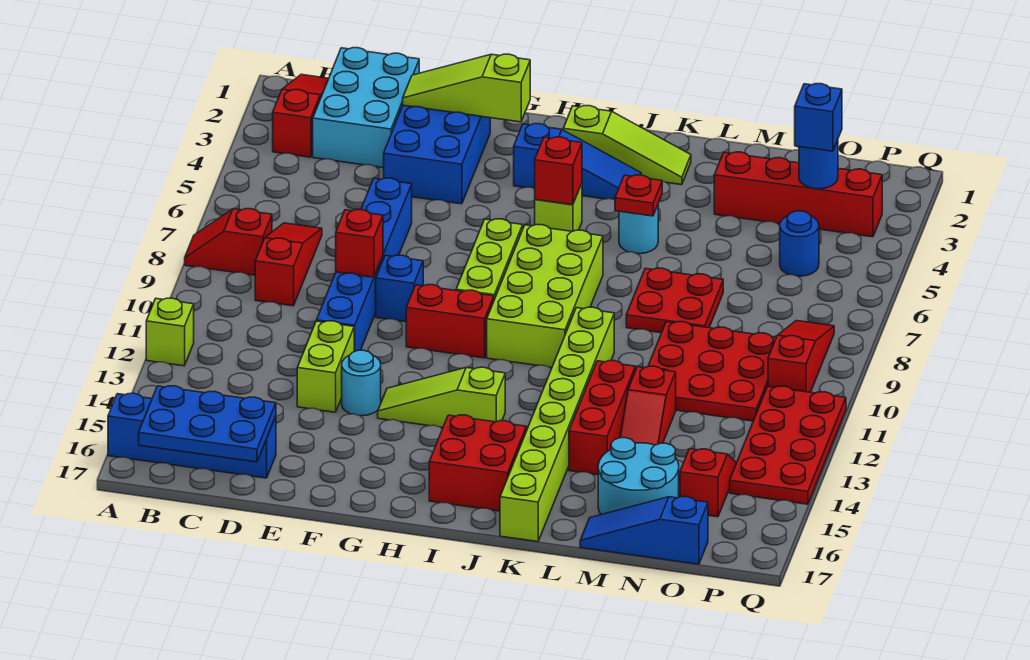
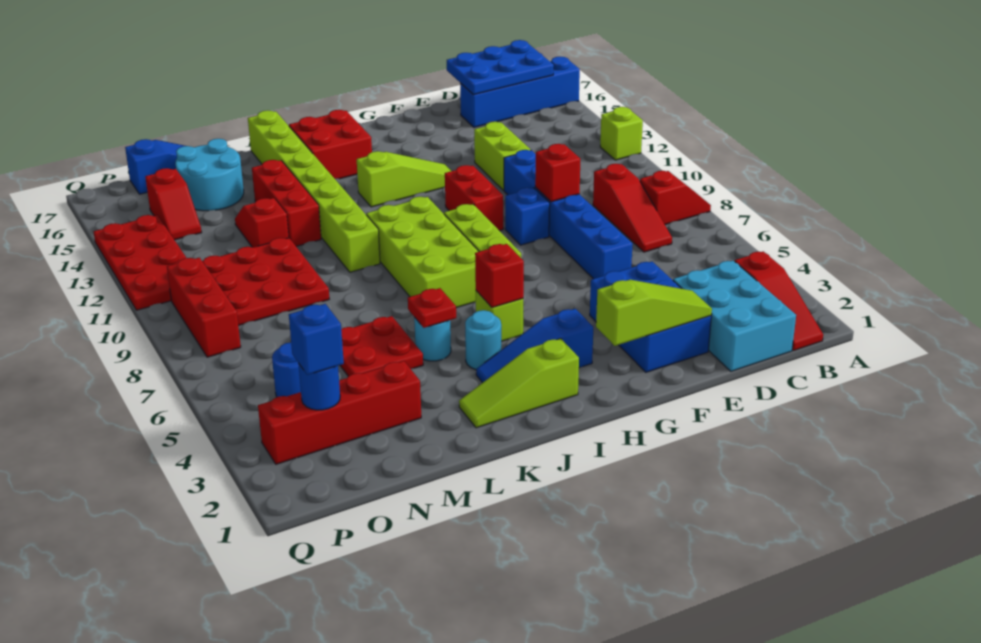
cyan round brick F13 level 1 -> cyan round brick J4 level 1
red brick G10:H10 level 1 -> red brick G10:G11 level 1
red plate L7:M8 level 1 -> red plate L5:M6 level 1
red slope P8:P10 level 1 top 10 -> red brick P8:P10 level 1

